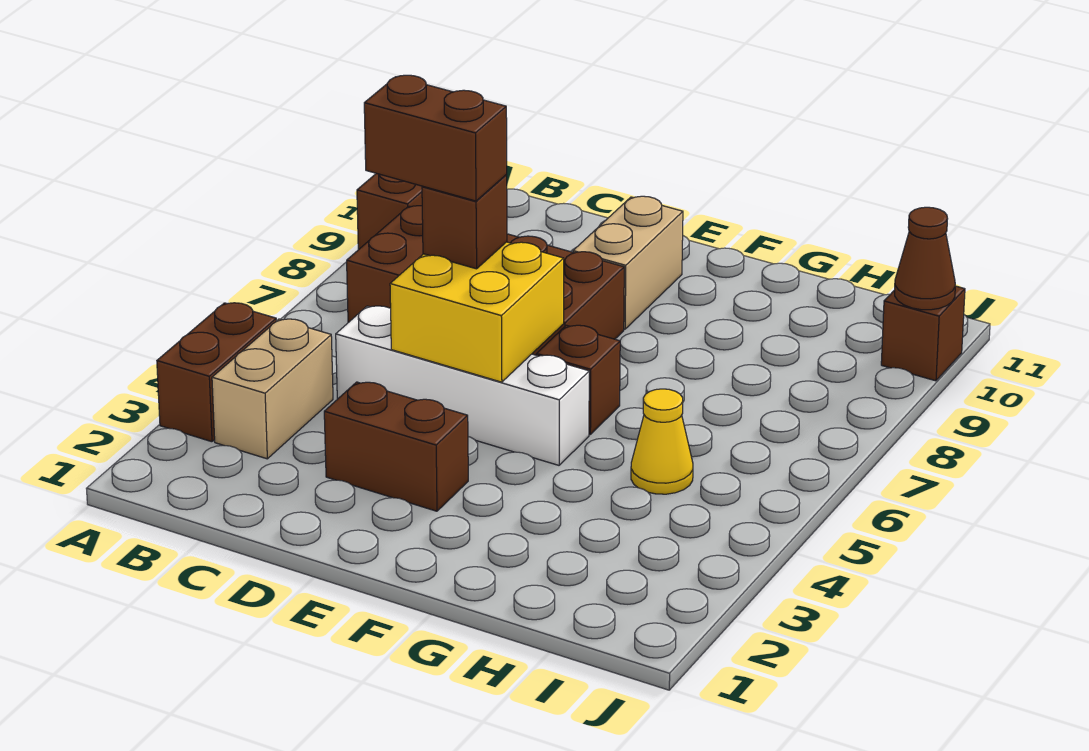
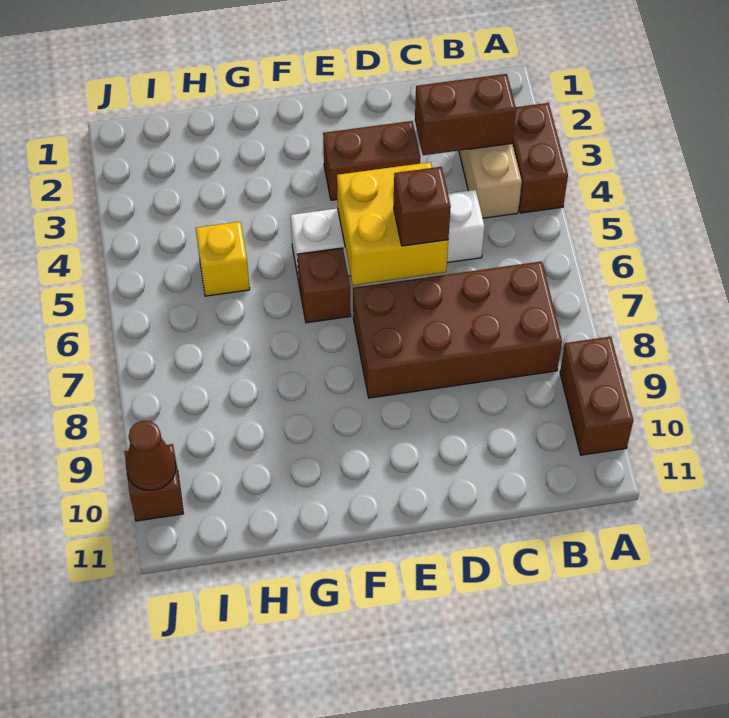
brown brick C6:D6 level 4 -> brown brick B3:C3 level 2
tan brick E9:E10 level 1 -> none
yellow cone H5 level 1 -> yellow brick H5 level 1

